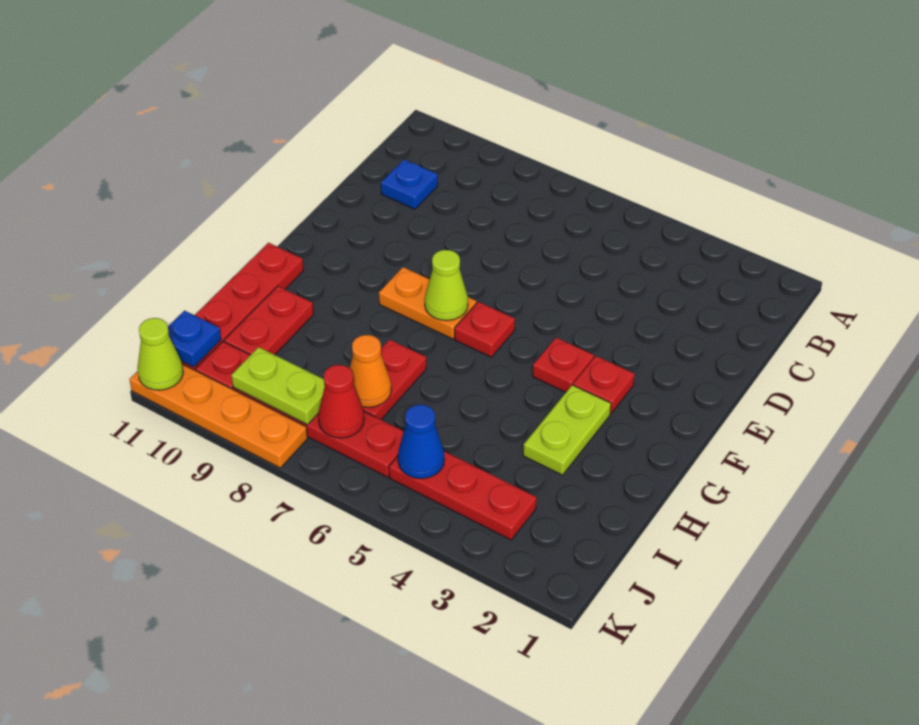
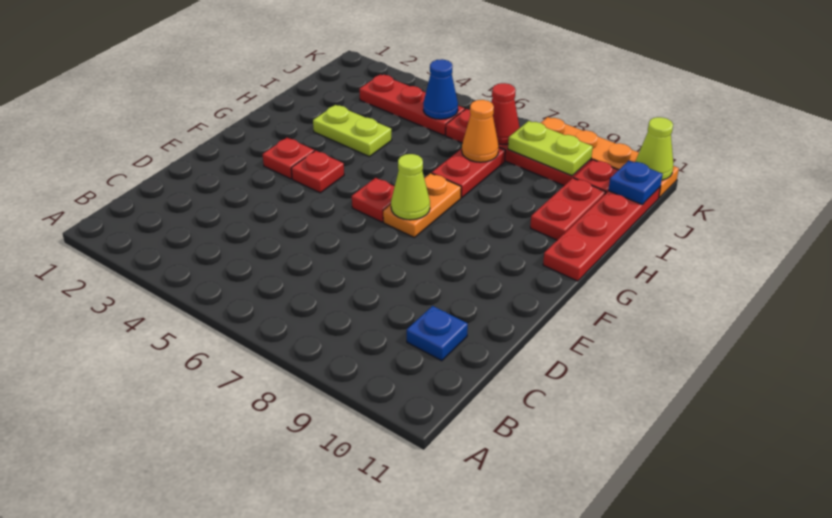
orange plate F7:F8 level 1 -> orange plate F7:G7 level 1
lime plate G3:H3 level 1 -> lime plate H3:H4 level 1

